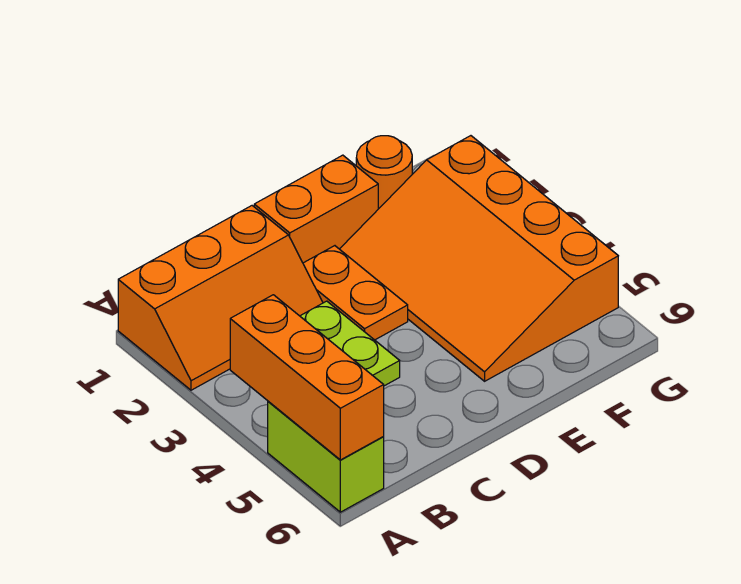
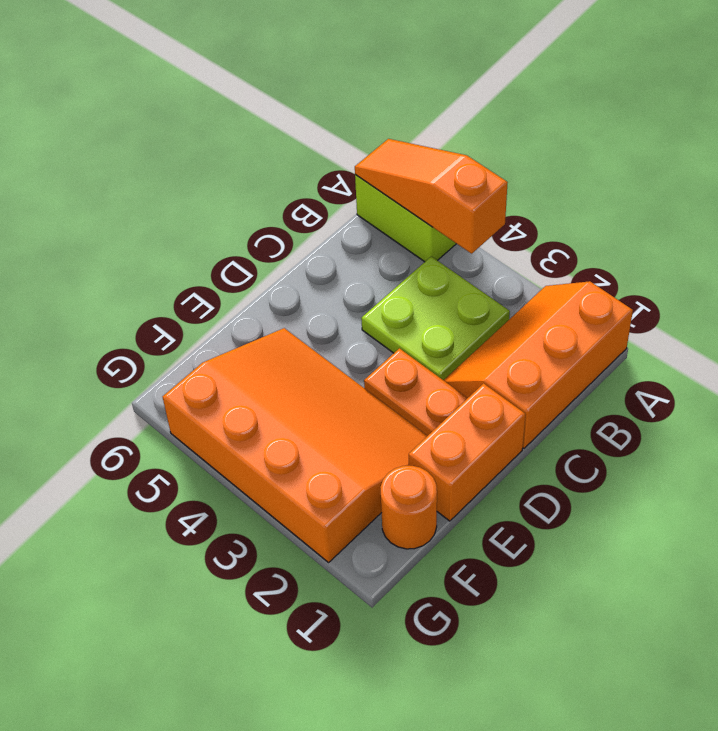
orange brick A4:A6 level 2 -> orange slope A4:A6 level 2 top 4

